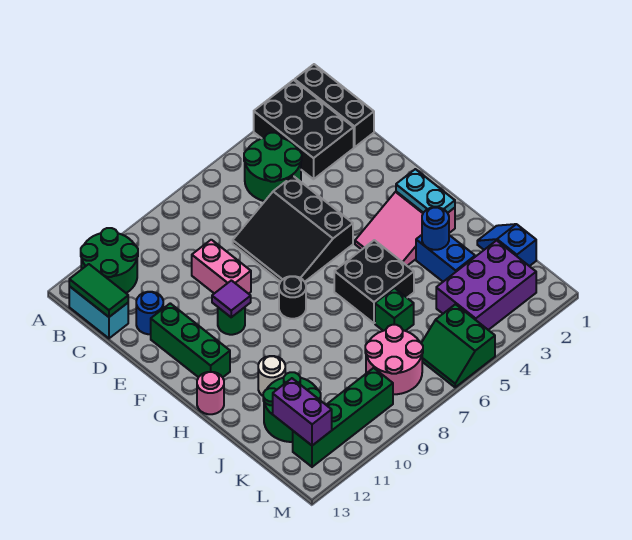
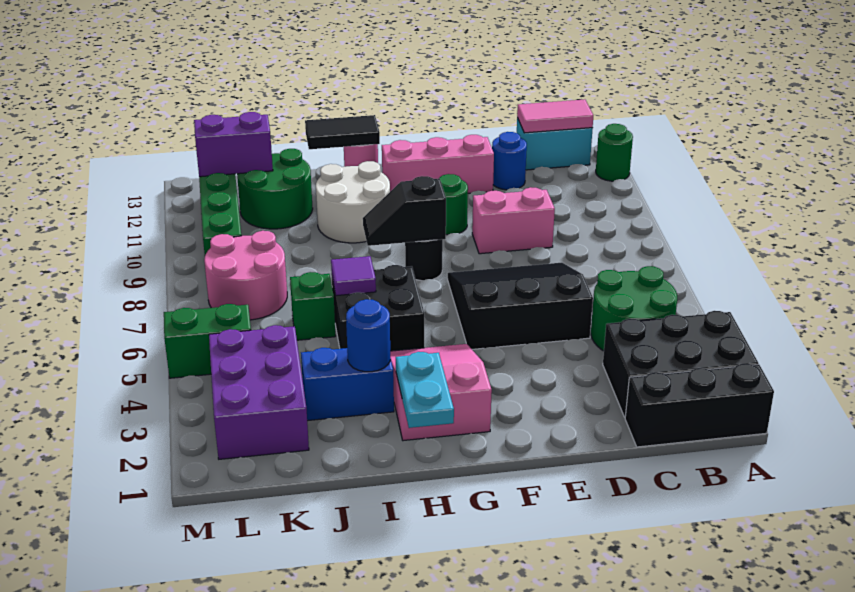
green round brick A11:B12 level 1 -> green round brick A12 level 1
green tile B13:C13 level 2 -> pink tile B13:C13 level 2
green brick E12:G12 level 1 -> pink brick E12:G12 level 1
purple tile F10 level 2 -> purple tile I6 level 2
cyan plate G2:H2 level 2 -> cyan plate H1:H2 level 2
none -> black slope G8:H8 level 2 top G
none -> black tile H13:I13 level 2
white round brick I11 level 1 -> white round brick H10:I11 level 1
blue slope J1:K1 level 1 top K -> none

